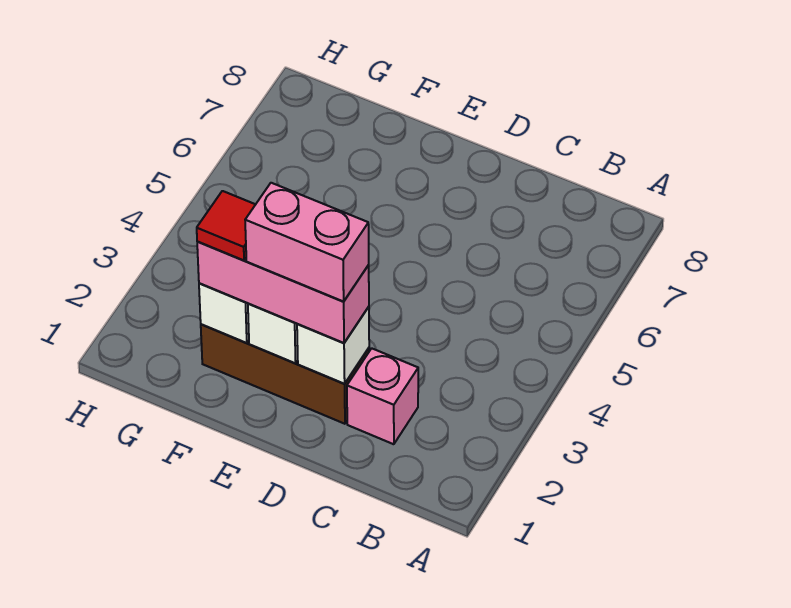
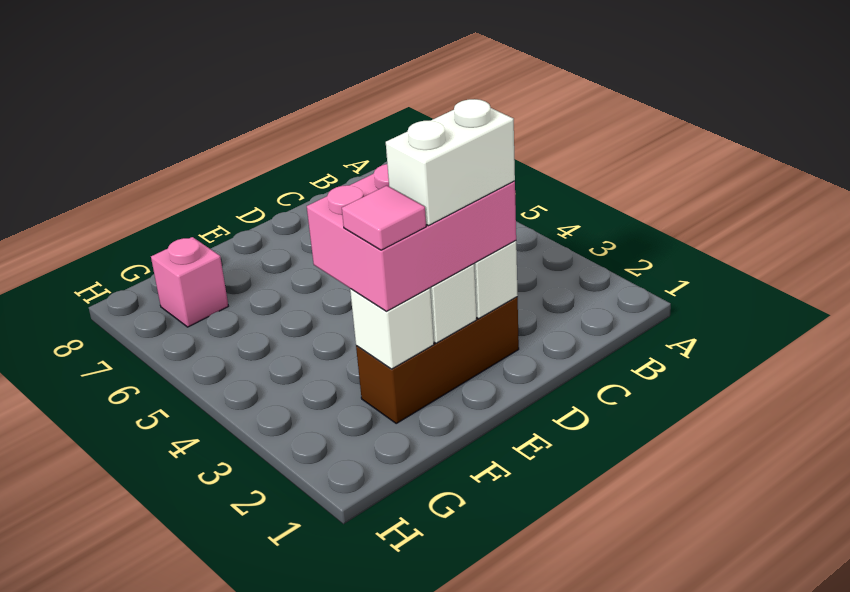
pink brick C2 level 1 -> pink brick G7 level 1
pink brick D2:F2 level 3 -> pink brick D2:F3 level 3
pink brick D2:E2 level 4 -> white brick D2:E2 level 4
red tile F2 level 4 -> pink tile F2 level 4

